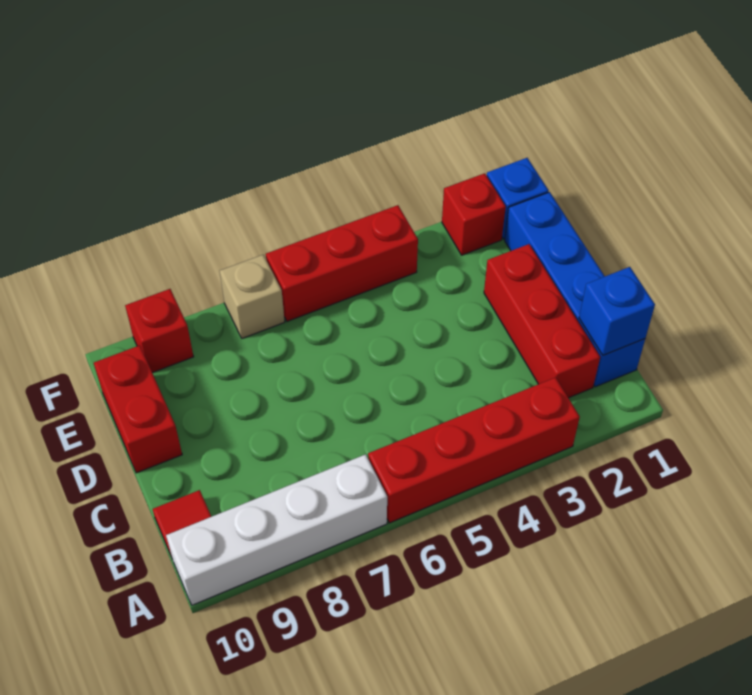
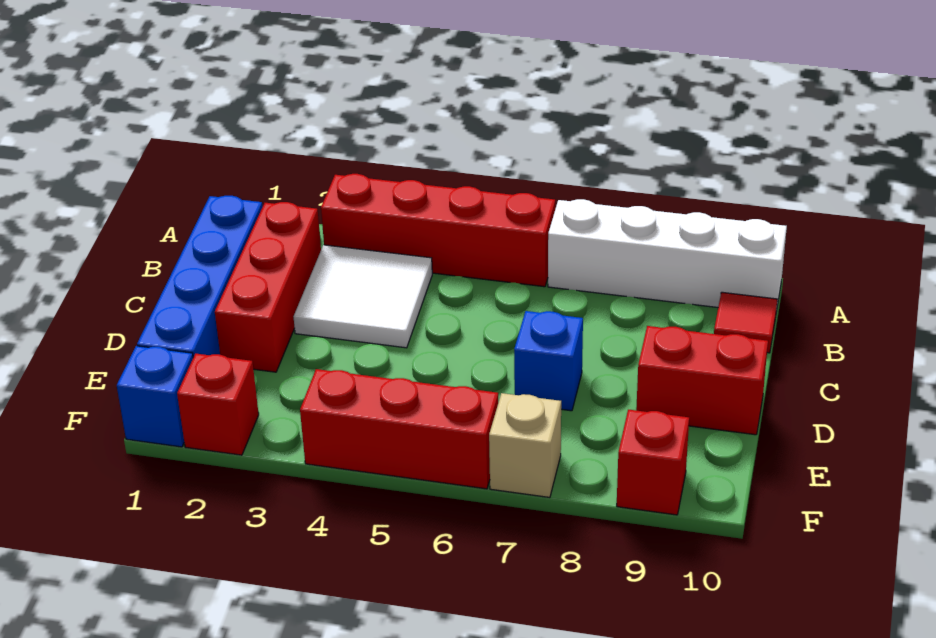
blue brick B1 level 2 -> blue brick D7 level 1
none -> white tile B3:C4 level 1
red brick D10:E10 level 1 -> red brick D9:D10 level 1

